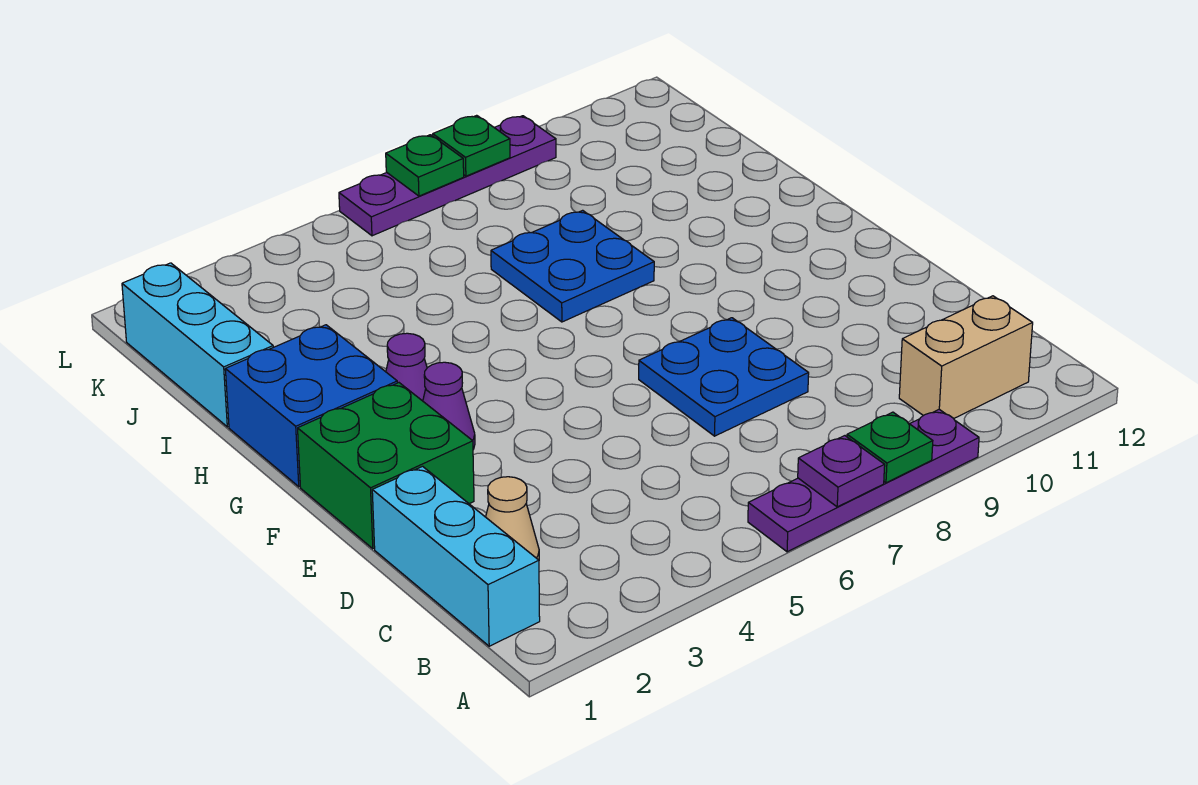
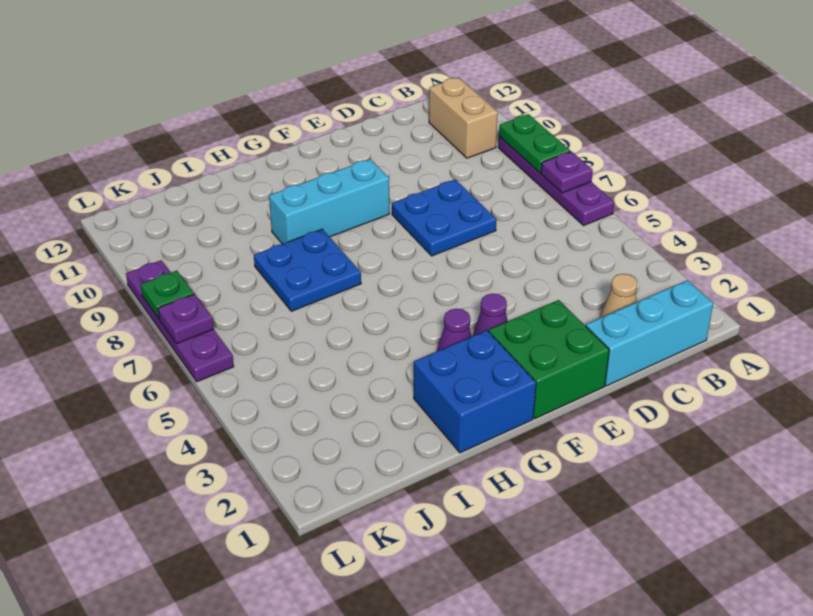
green plate A8 level 2 -> green plate A8:A9 level 2
cyan brick I1:K1 level 1 -> cyan brick F9:H9 level 1
green plate L7 level 2 -> purple plate L7 level 2

